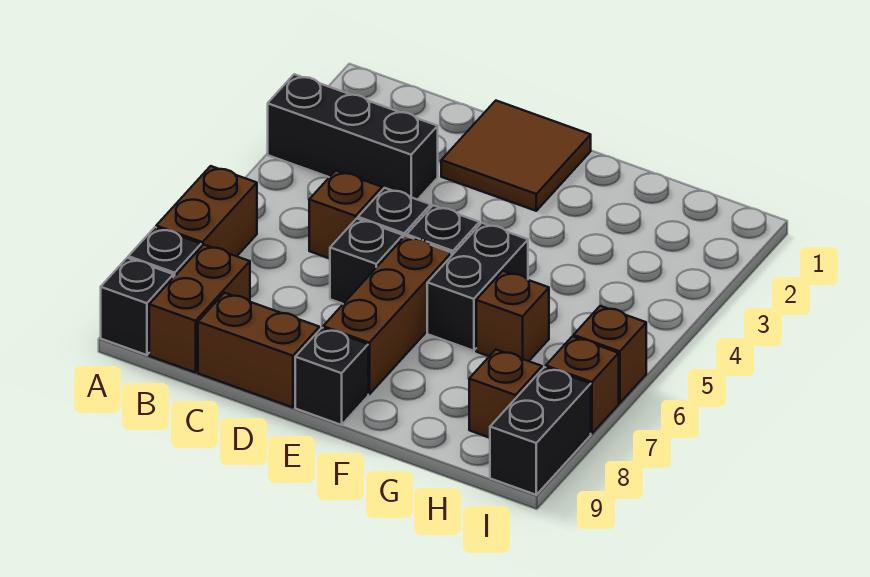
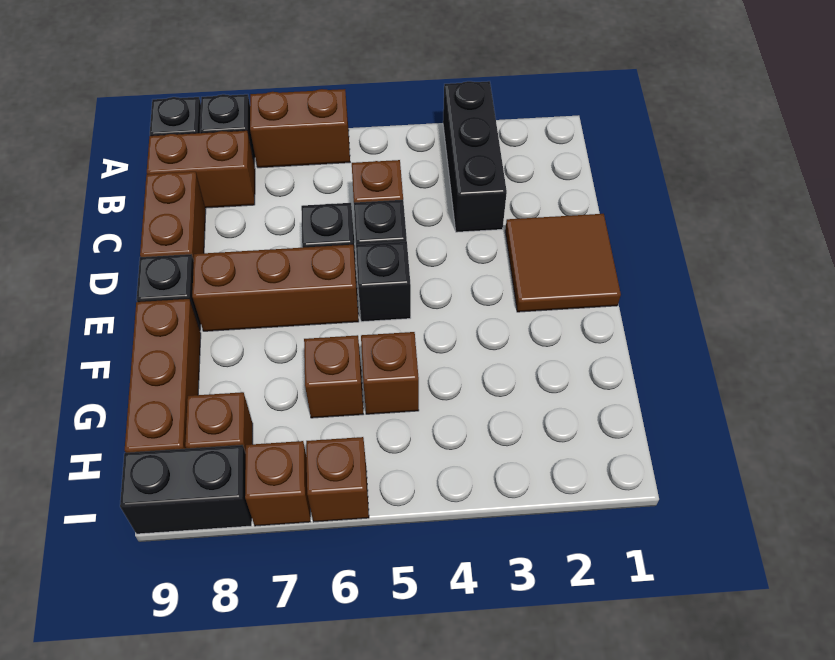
black brick F5:F6 level 1 -> none
none -> brown brick F9:H9 level 1
none -> brown brick G5 level 1

